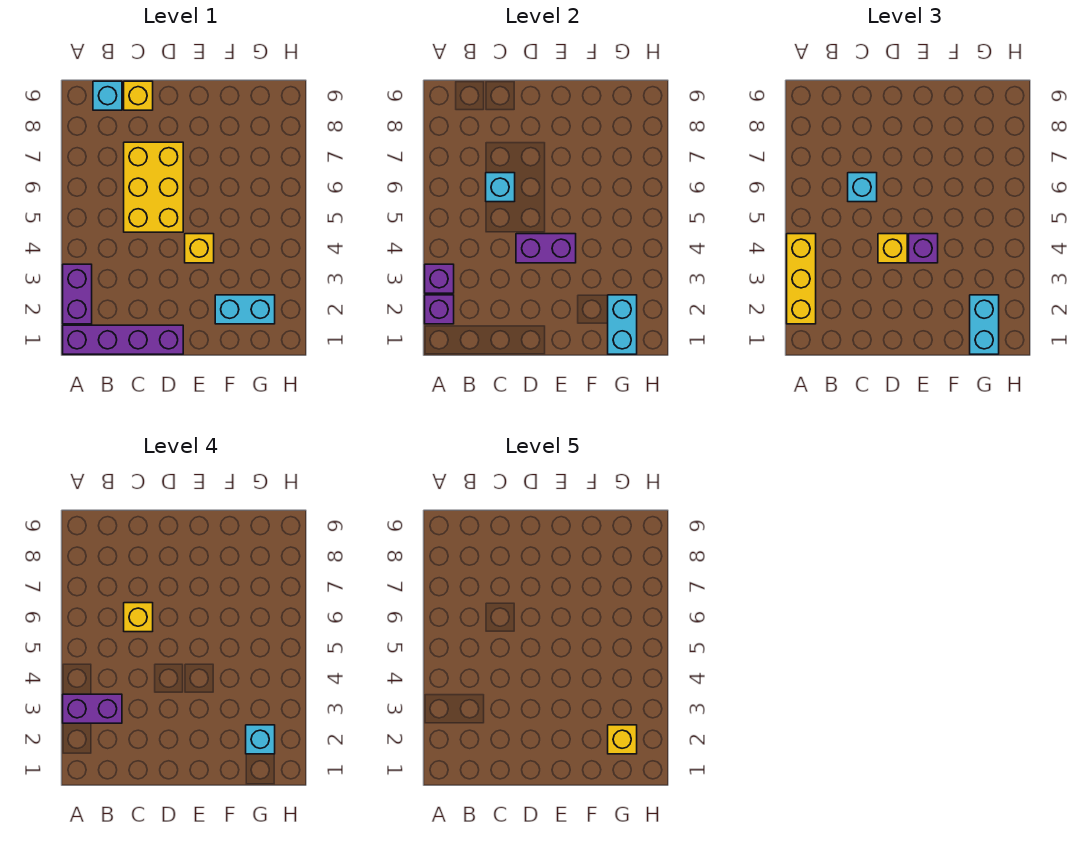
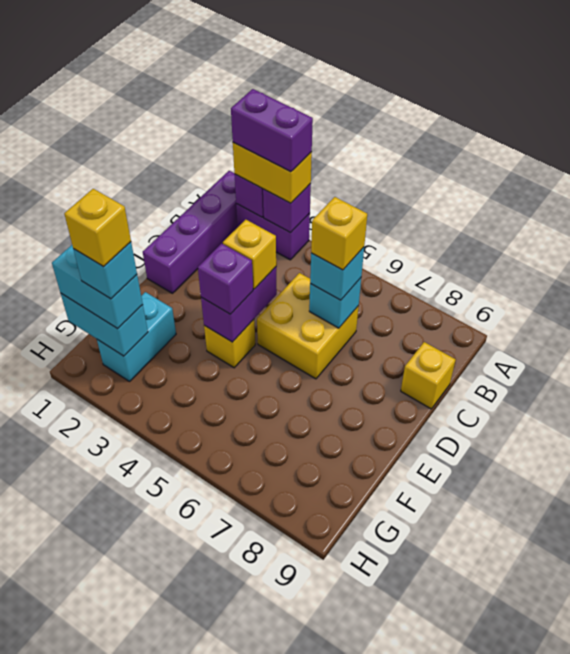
yellow brick A2:A4 level 3 -> yellow brick A2:A3 level 3
purple brick A3:B3 level 4 -> purple brick A2:A3 level 4
cyan brick B9 level 1 -> none
yellow brick C5:D7 level 1 -> yellow brick C5:D6 level 1

